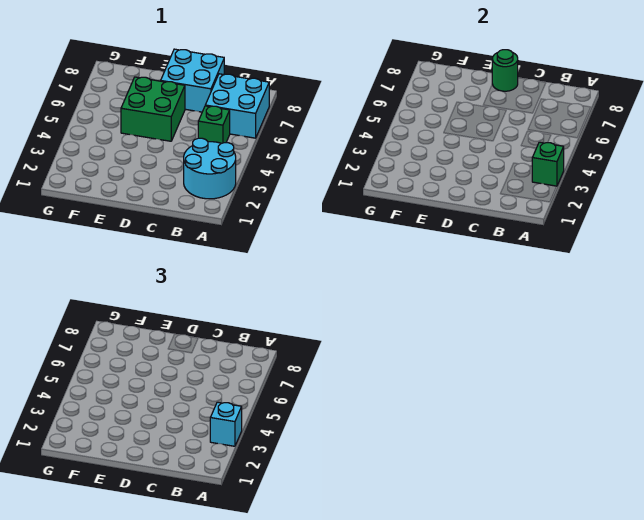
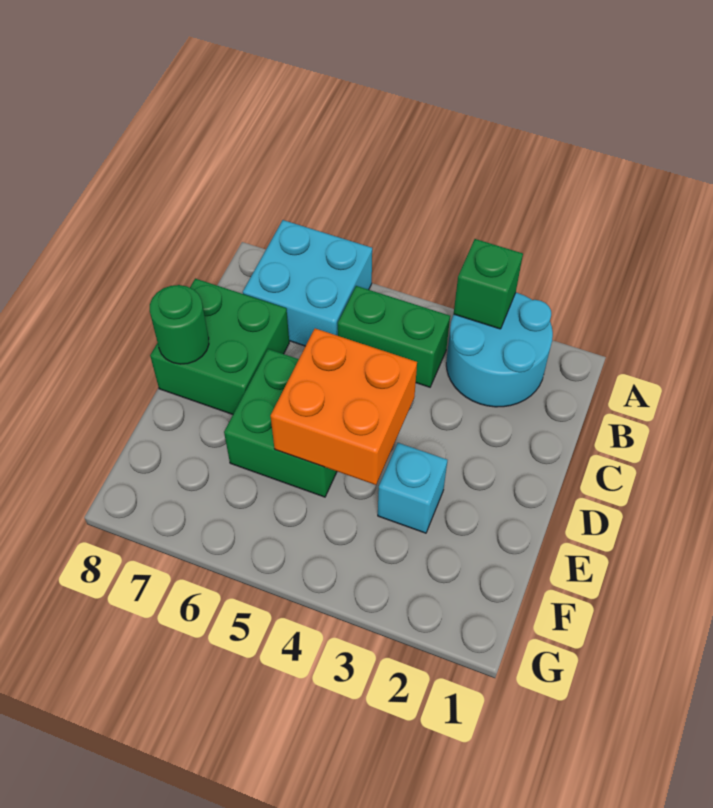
cyan brick A3 level 3 -> cyan brick E3 level 1
green brick B5 level 1 -> green brick B4:B5 level 1
cyan brick C7:D8 level 1 -> green brick C7:D8 level 1
none -> orange brick D4:E5 level 2

